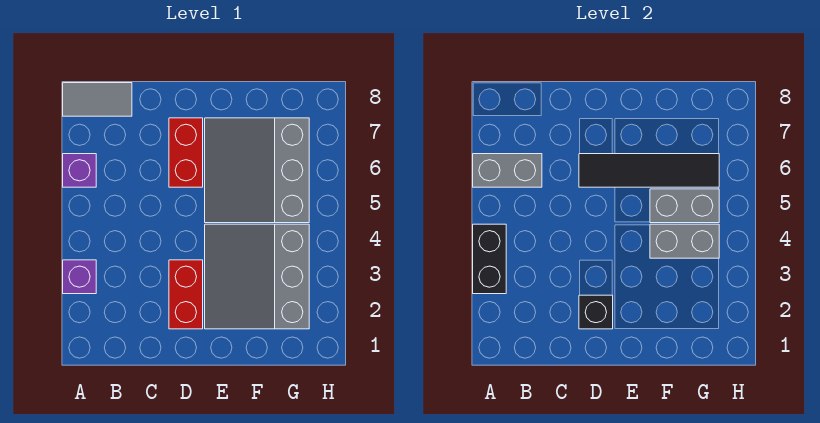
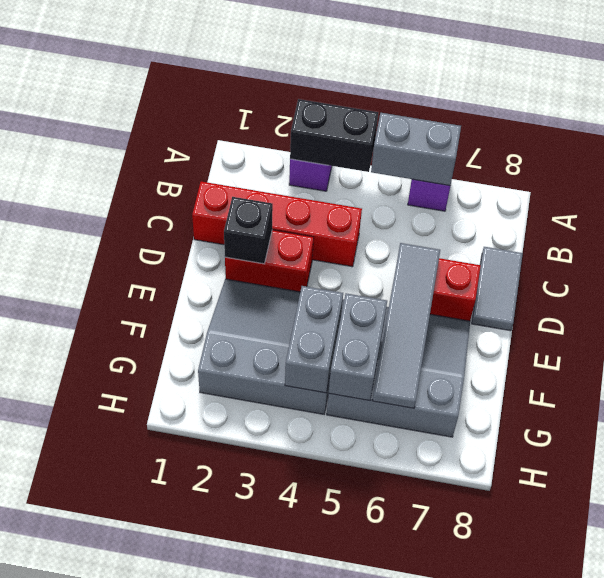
grey brick A6:B6 level 2 -> grey brick A5:A6 level 2
grey tile A8:B8 level 1 -> grey tile C8:D8 level 1
none -> red brick C1:C4 level 1
black tile D6:G6 level 2 -> grey tile D6:G6 level 2

